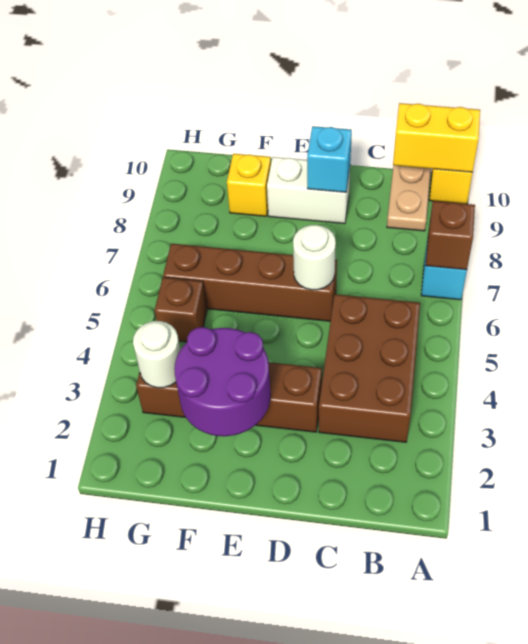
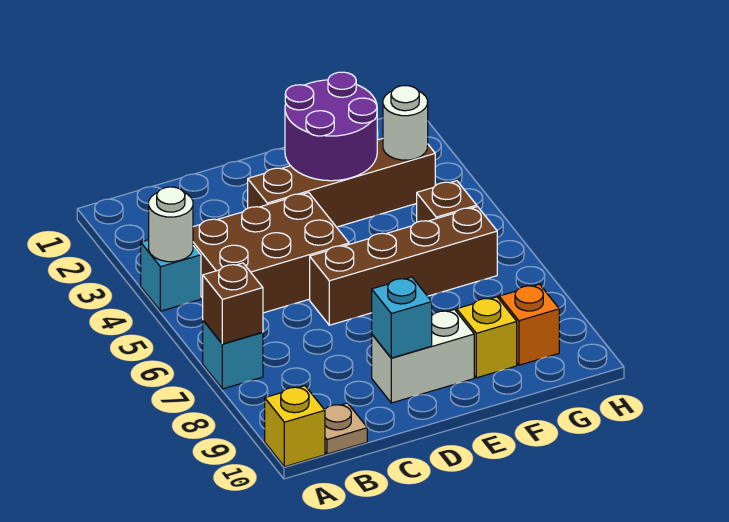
none -> cyan brick A4 level 1
yellow brick A10:B10 level 2 -> none
brown brick B3:C5 level 1 -> brown brick B4:D5 level 1
tan plate B9:B10 level 1 -> tan plate B10 level 1
white round brick D6 level 2 -> white round brick A4 level 2
none -> orange brick G9 level 1

